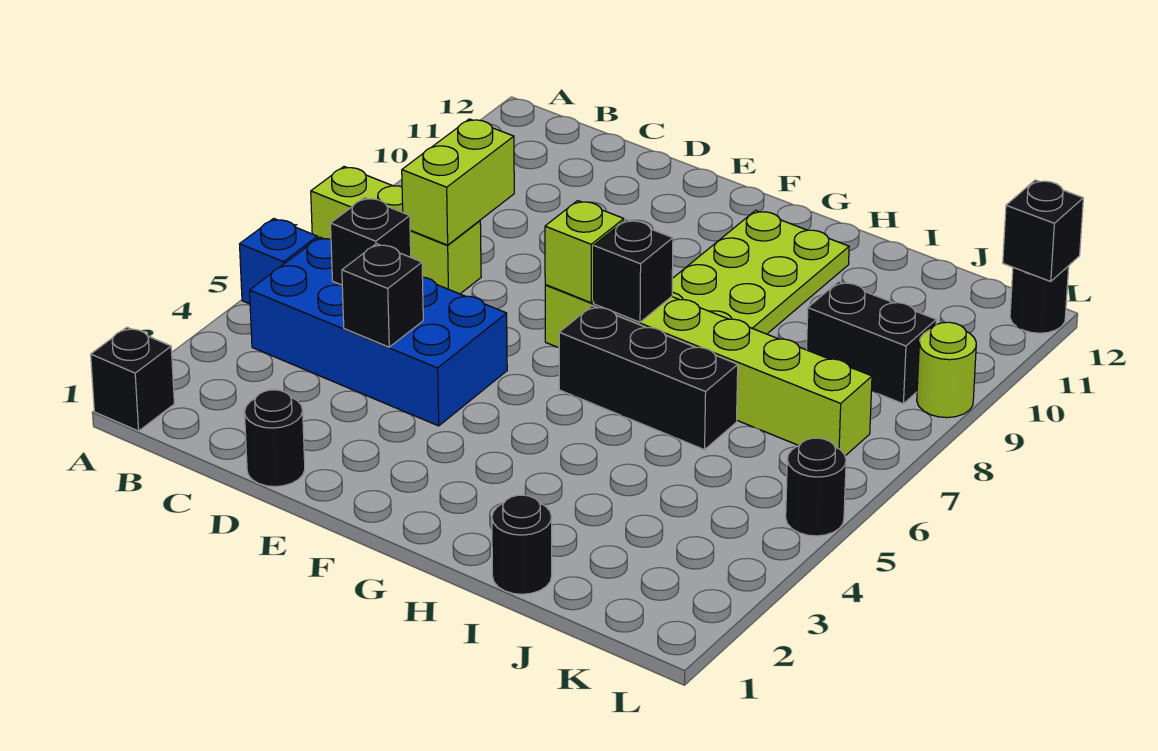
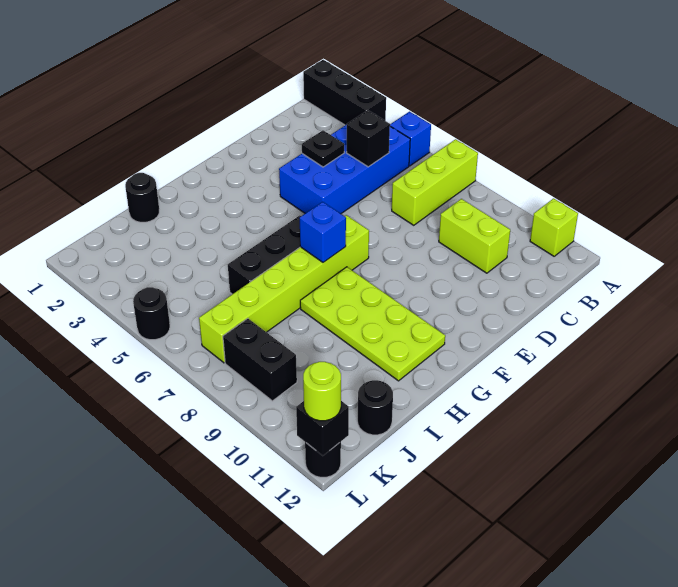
black brick A1 level 1 -> black brick A1:A3 level 1
lime brick C7:C8 level 2 -> lime brick C9:C10 level 1
black round brick D1 level 1 -> black round brick J12 level 1
black brick D4 level 2 -> black plate D4 level 2
lime brick F7 level 2 -> lime brick A11 level 1
black brick G7 level 2 -> blue brick G7 level 2
black brick J9:K9 level 1 -> black brick K8:K9 level 1
lime round brick L9 level 1 -> lime round brick L12 level 3

